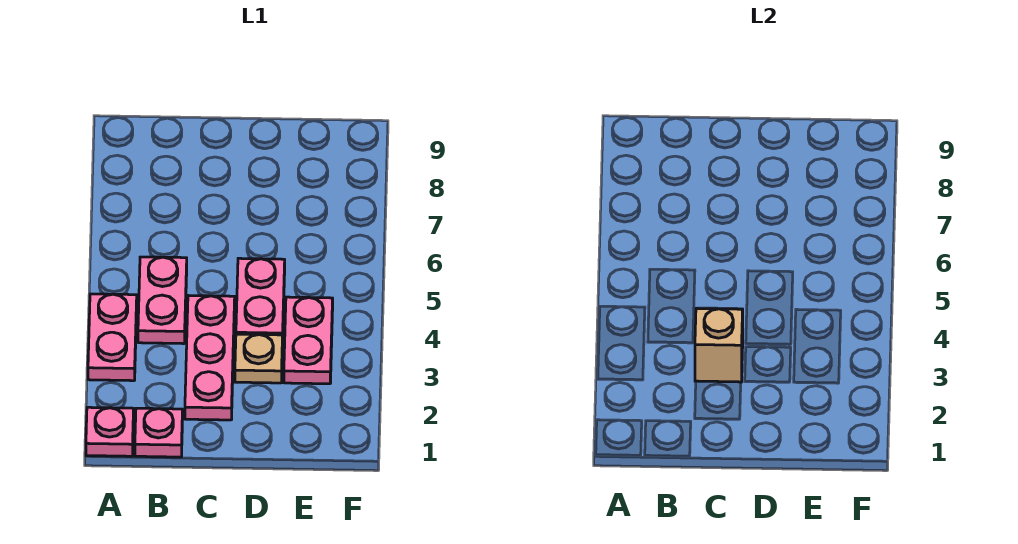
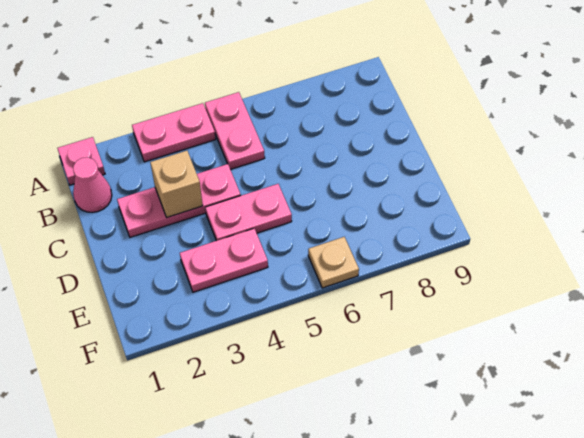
pink plate B1 level 1 -> pink cone B1 level 1
pink plate B4:B5 level 1 -> pink plate A5:B5 level 1
tan plate D3 level 1 -> tan plate F6 level 1

